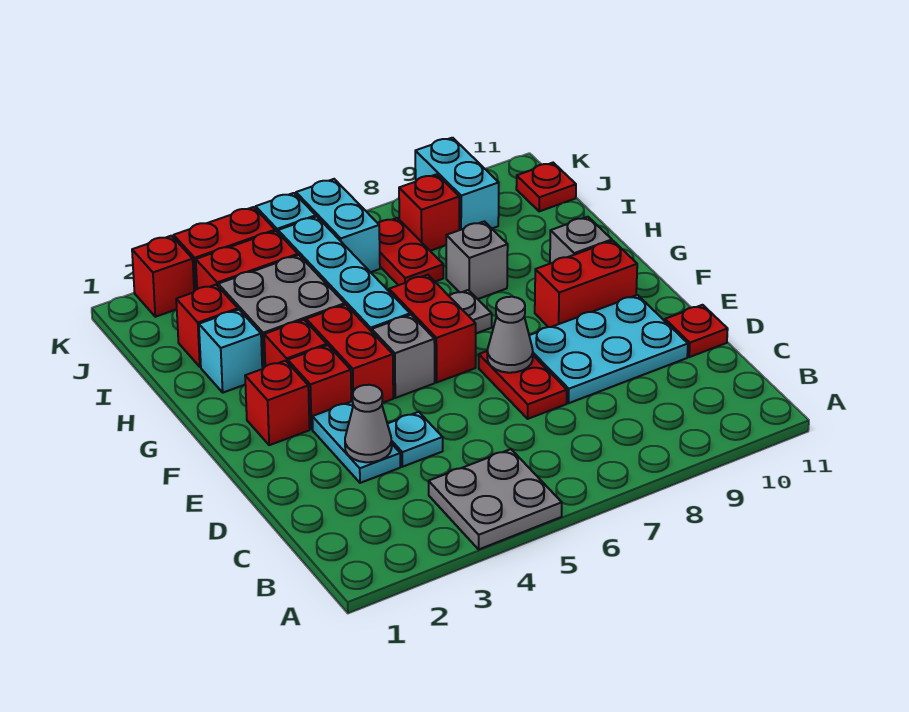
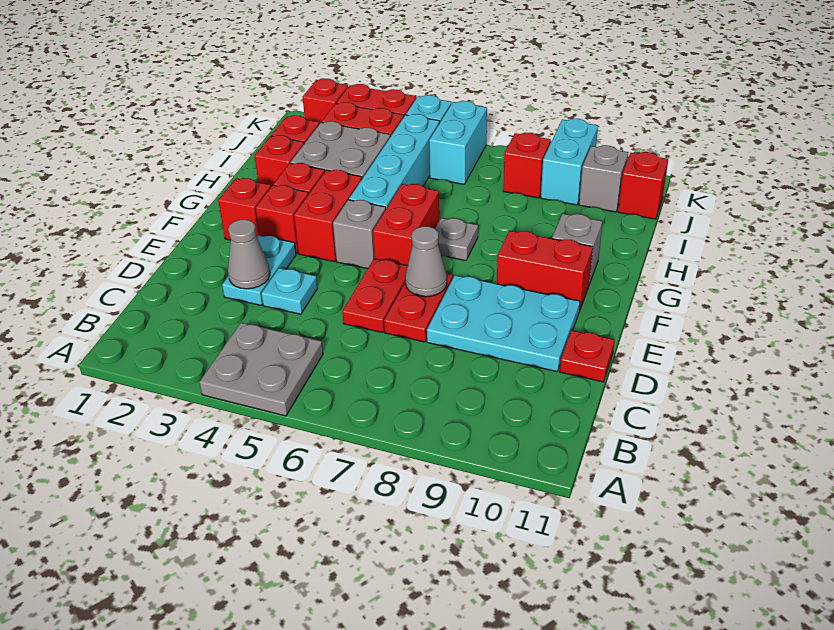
cyan brick H2 level 1 -> red brick H2 level 1
grey brick H8 level 1 -> grey brick J10 level 1
red plate I7:J7 level 1 -> red plate D6:E6 level 1
red plate J11 level 1 -> red brick J11 level 1

